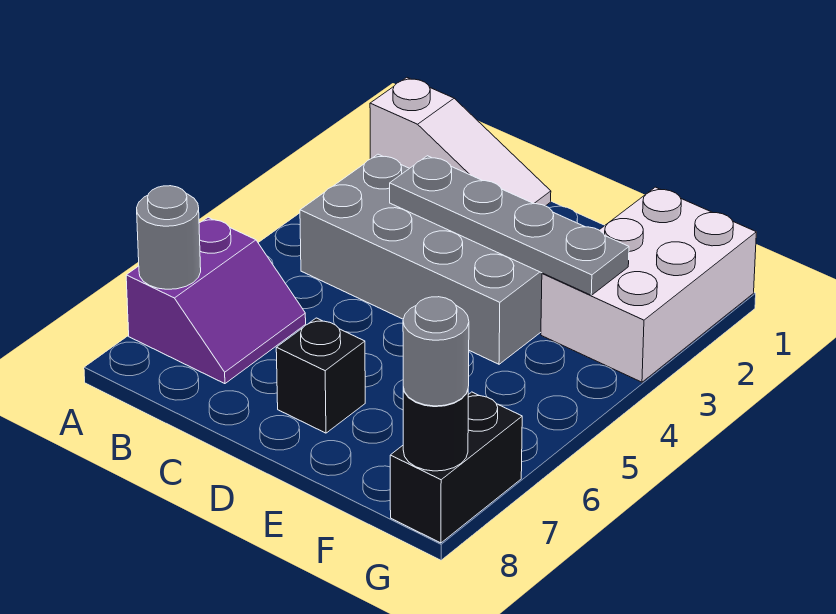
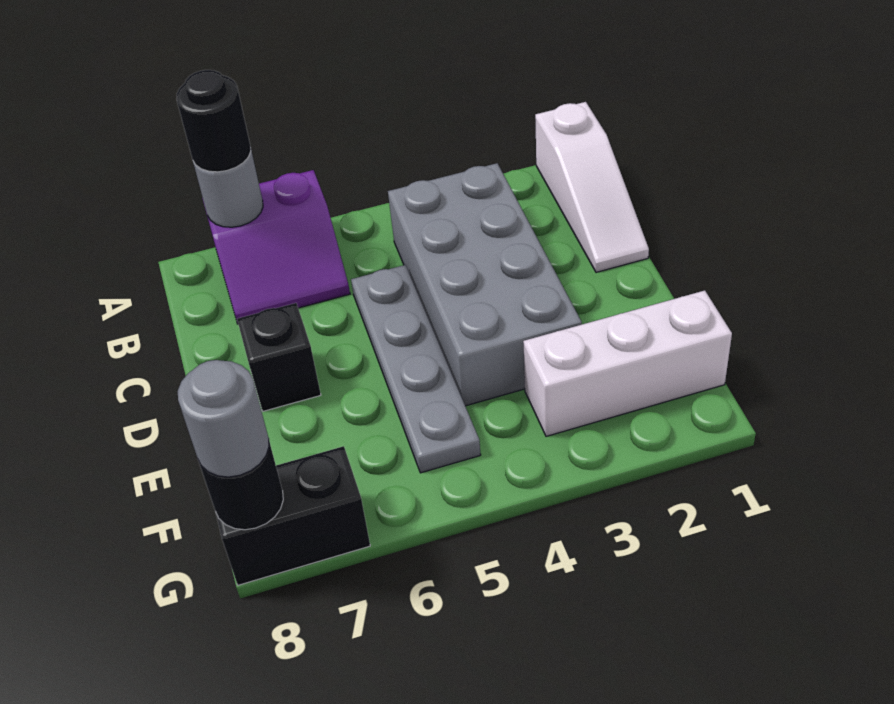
none -> black round brick A7 level 3
grey plate C3:F3 level 2 -> grey plate C5:F5 level 1
white brick F1:G3 level 1 -> white brick F1:F3 level 1

